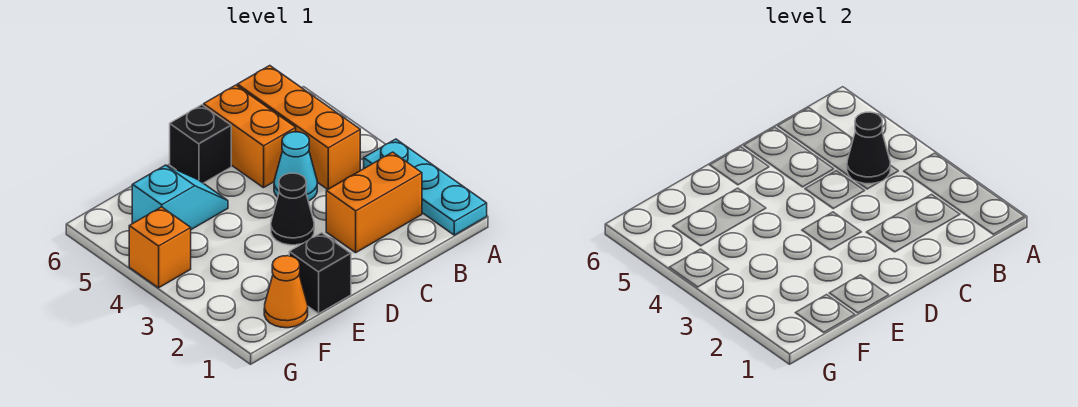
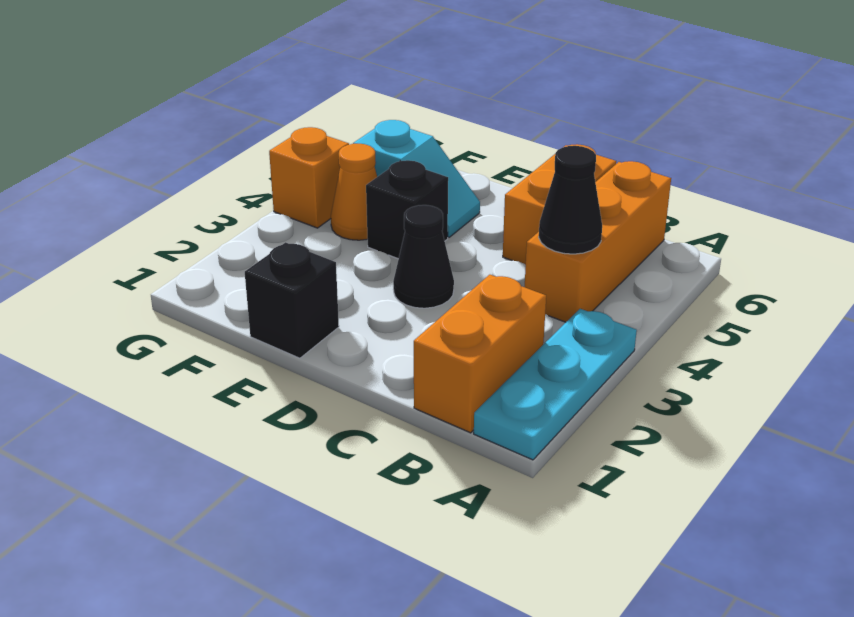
orange brick B2:C2 level 1 -> orange brick B1:B2 level 1
cyan cone C4 level 1 -> none
black brick D6 level 1 -> black brick E4 level 1
orange cone F1 level 1 -> orange cone F4 level 1

